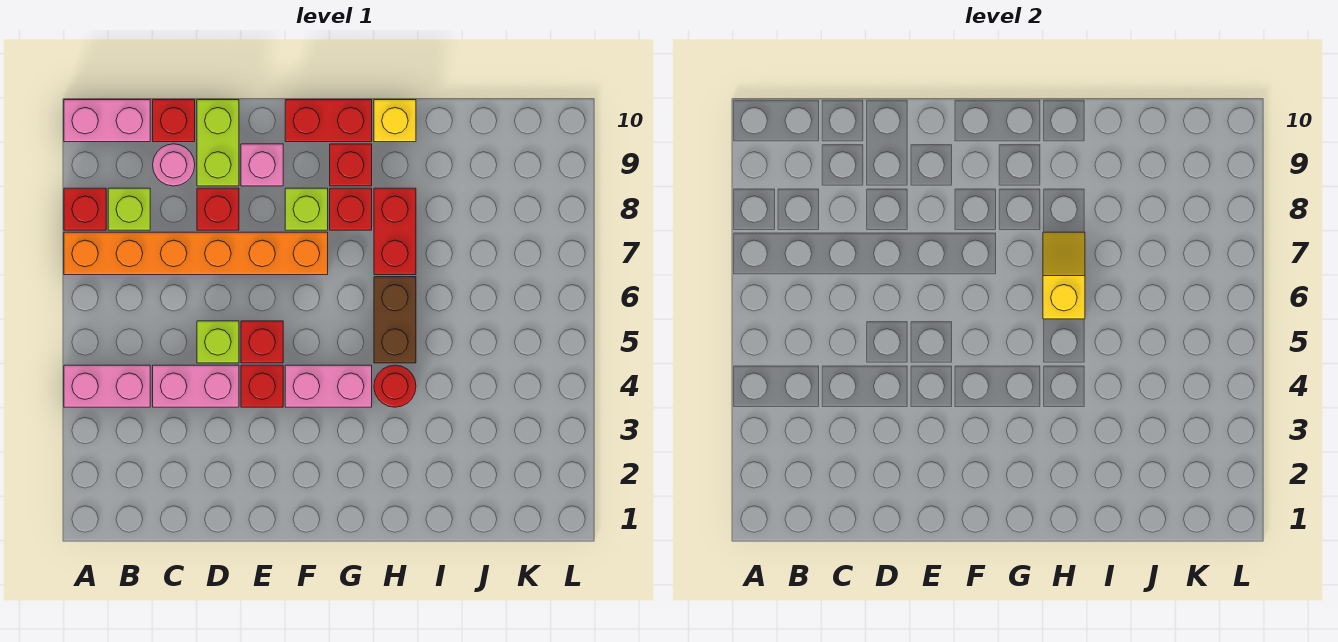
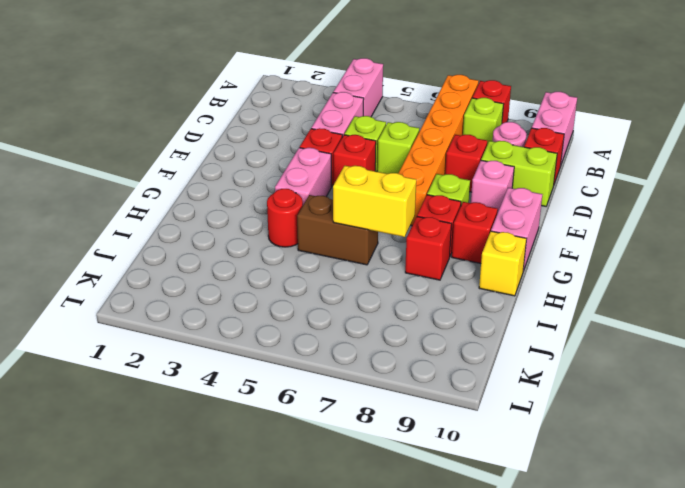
none -> lime brick D6 level 1
red brick F10:G10 level 1 -> pink brick F10:G10 level 1
yellow slope H6:H7 level 2 top 6 -> yellow brick H6:H7 level 2
red brick H7:H8 level 1 -> red brick H8 level 1

